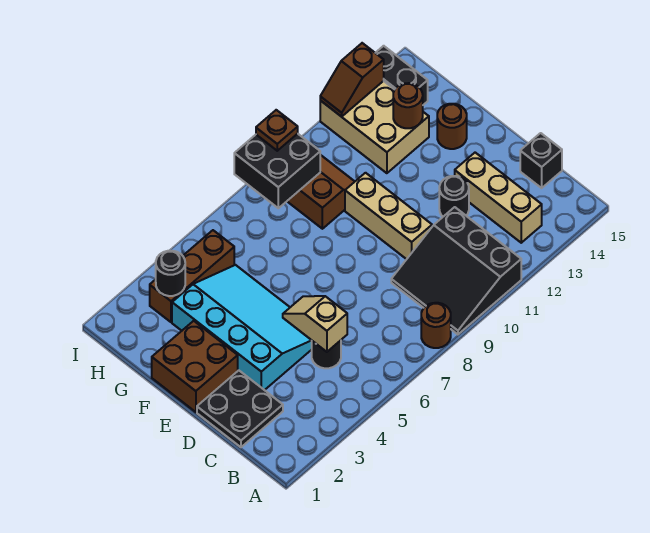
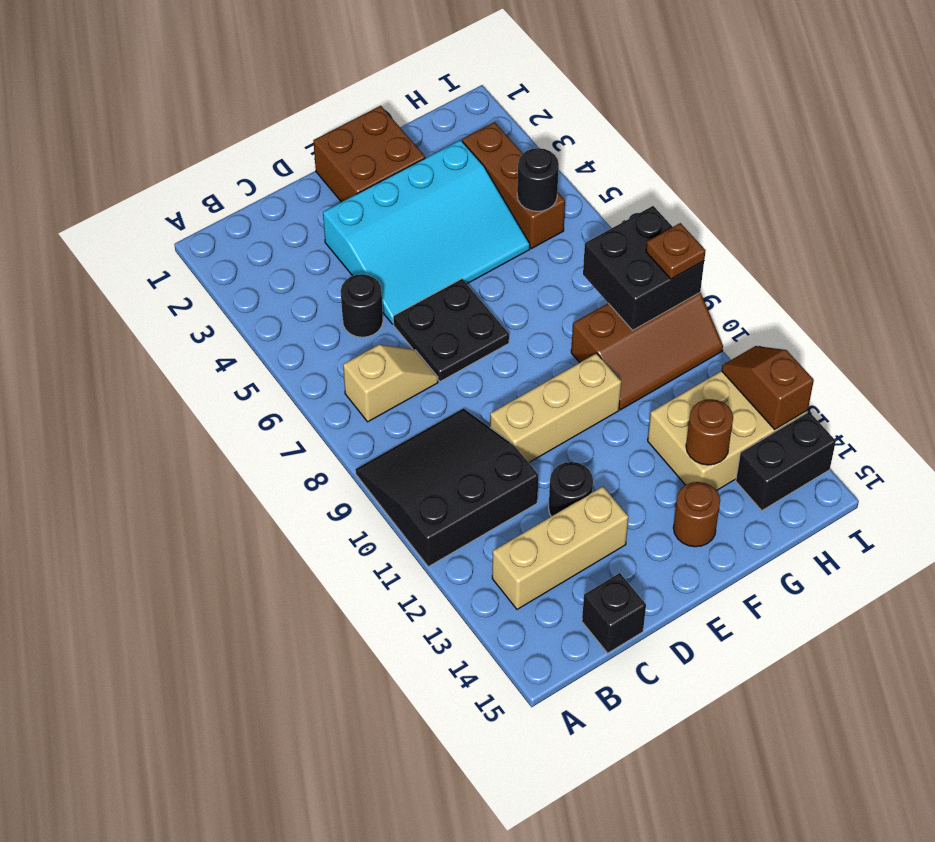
brown round brick A8 level 1 -> none
black plate C1:D2 level 1 -> black plate D6:E7 level 1
tan slope C5:D5 level 2 top C -> tan slope B7:C7 level 1 top B
black round brick H3 level 2 -> black round brick H5 level 2

